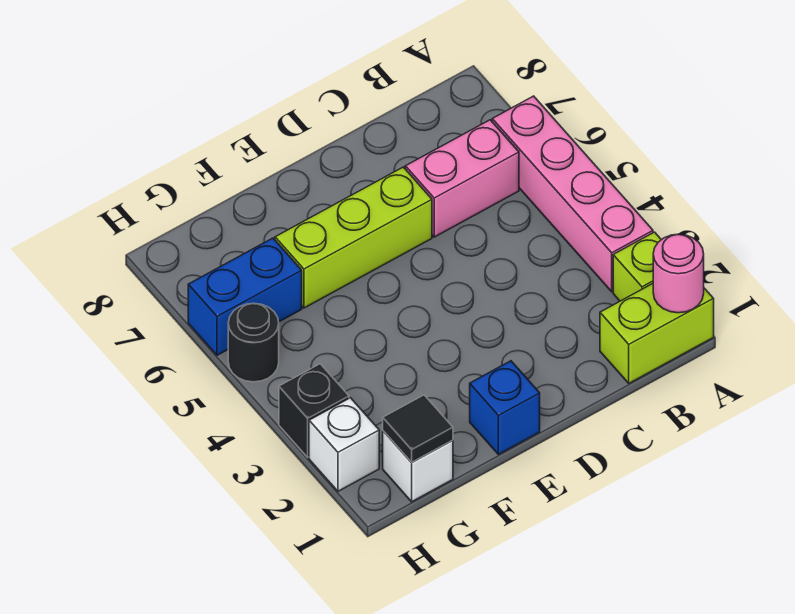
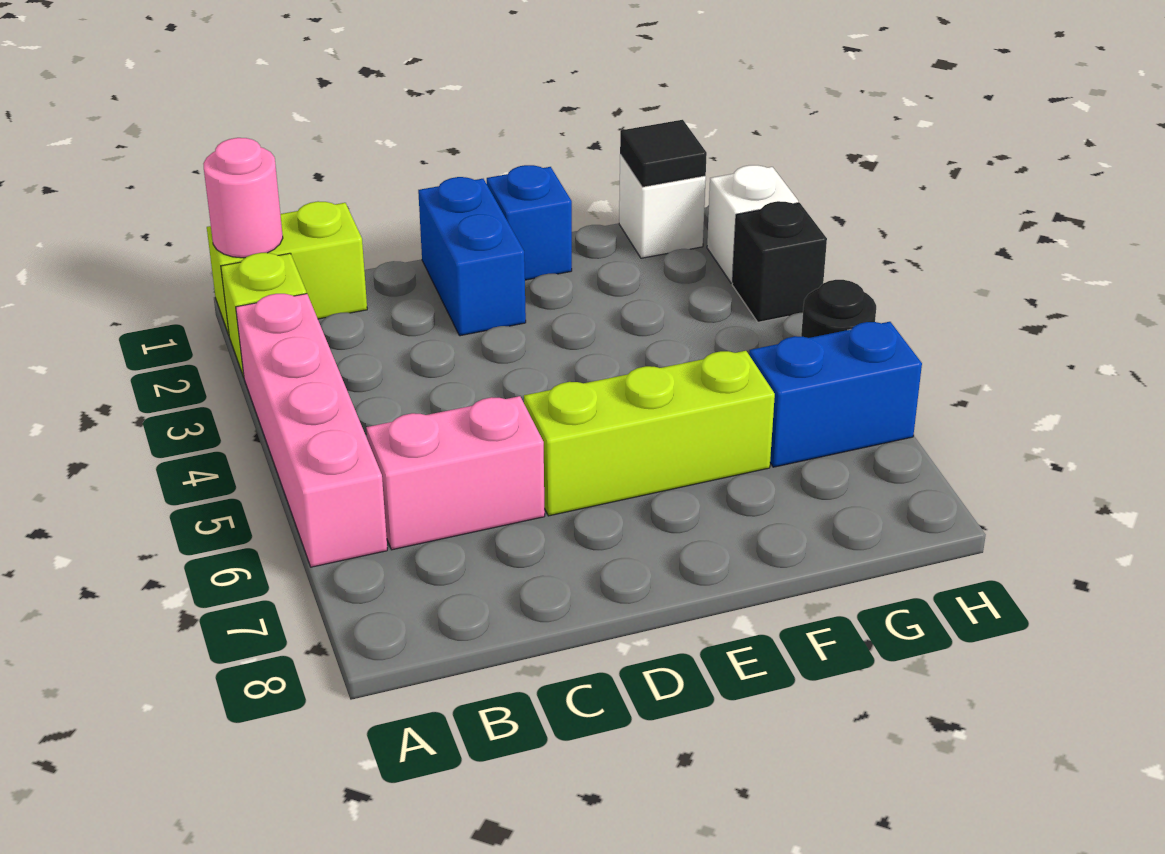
none -> blue brick D1:D2 level 1

